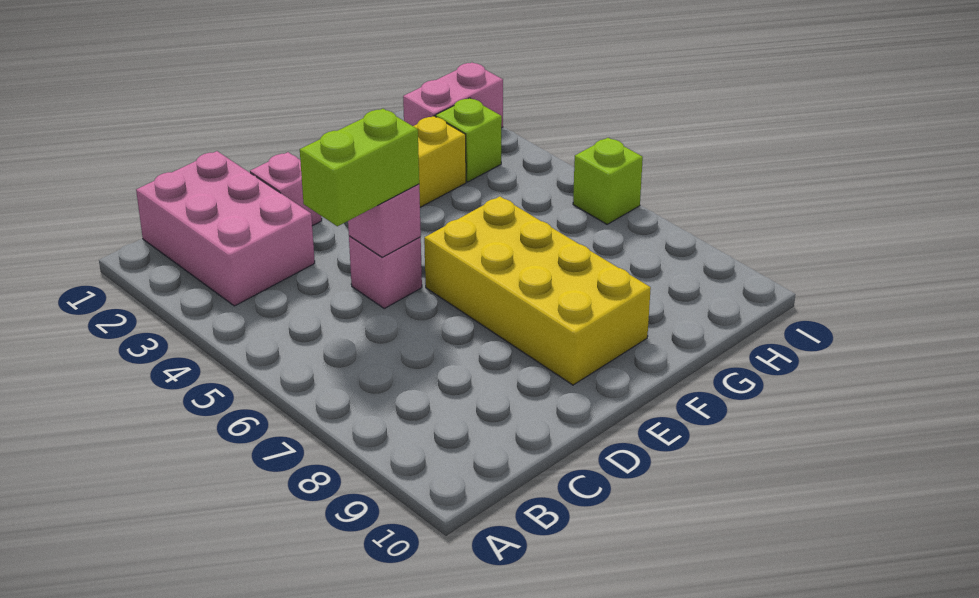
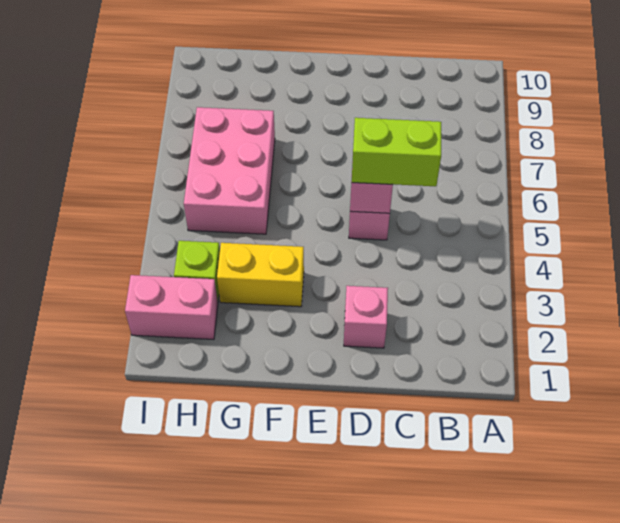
pink brick B1:C3 level 1 -> pink brick G5:H7 level 1
yellow brick E6:F9 level 1 -> none
lime brick I6 level 1 -> none

